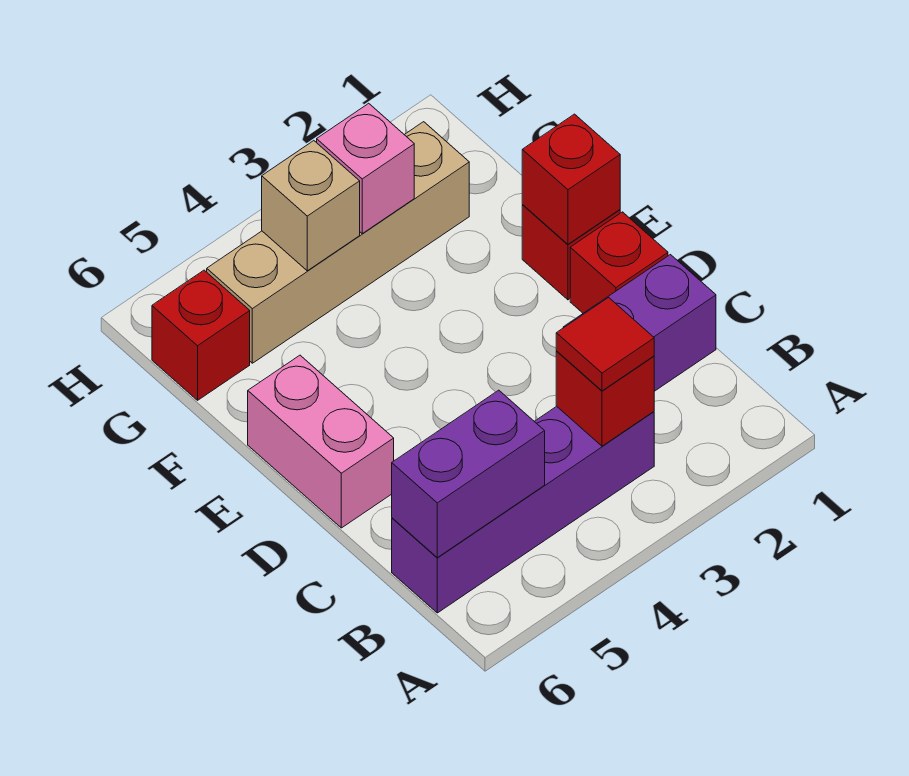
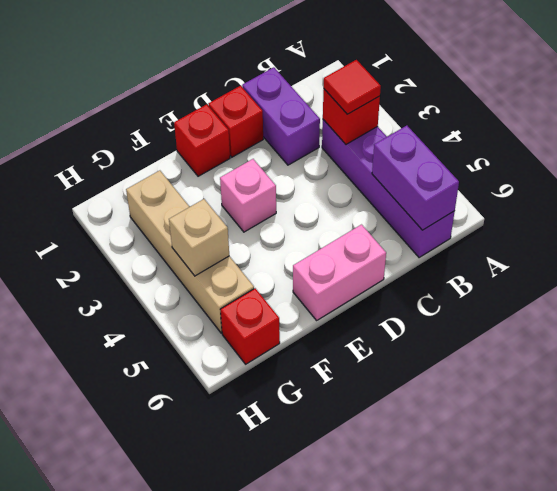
red brick E1 level 2 -> none
pink brick G3 level 2 -> pink brick E3 level 1

